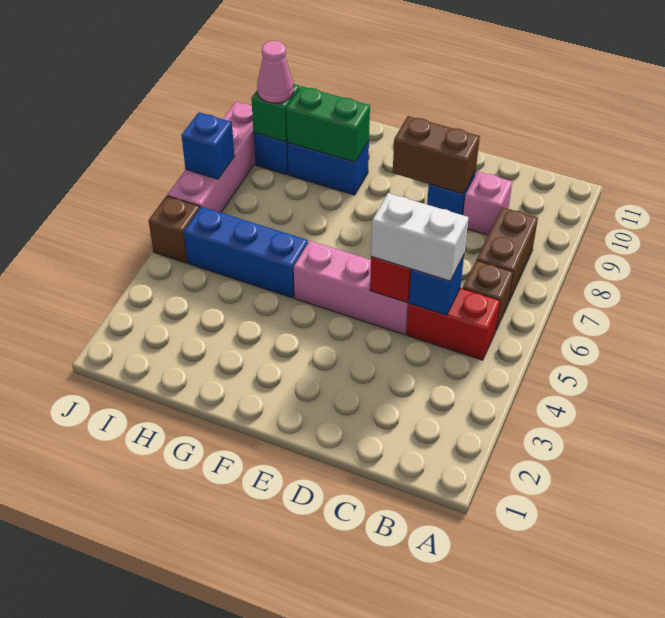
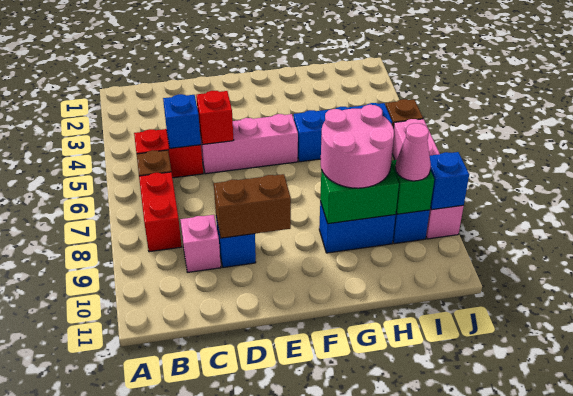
brown brick B7:B8 level 1 -> red brick B7:B8 level 1
white brick C5:D5 level 3 -> none
none -> pink round brick G8:H9 level 3
blue brick J7 level 2 -> blue brick J9 level 2

